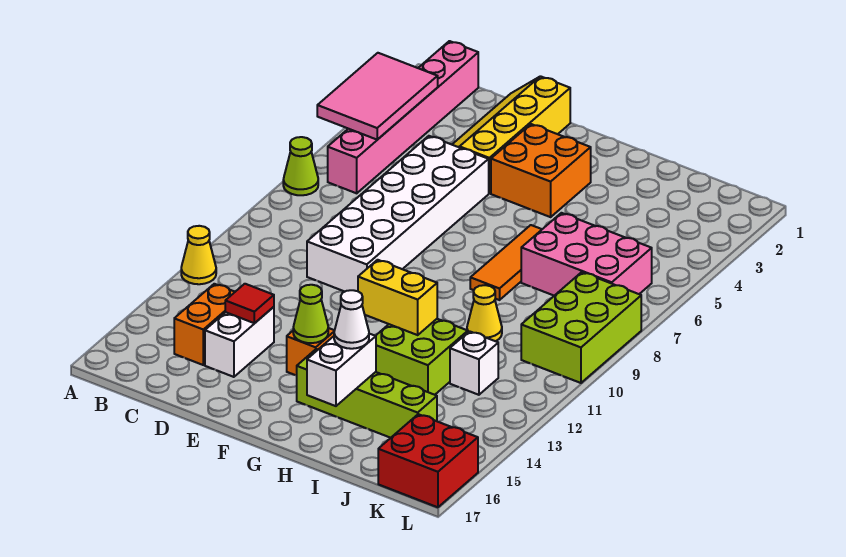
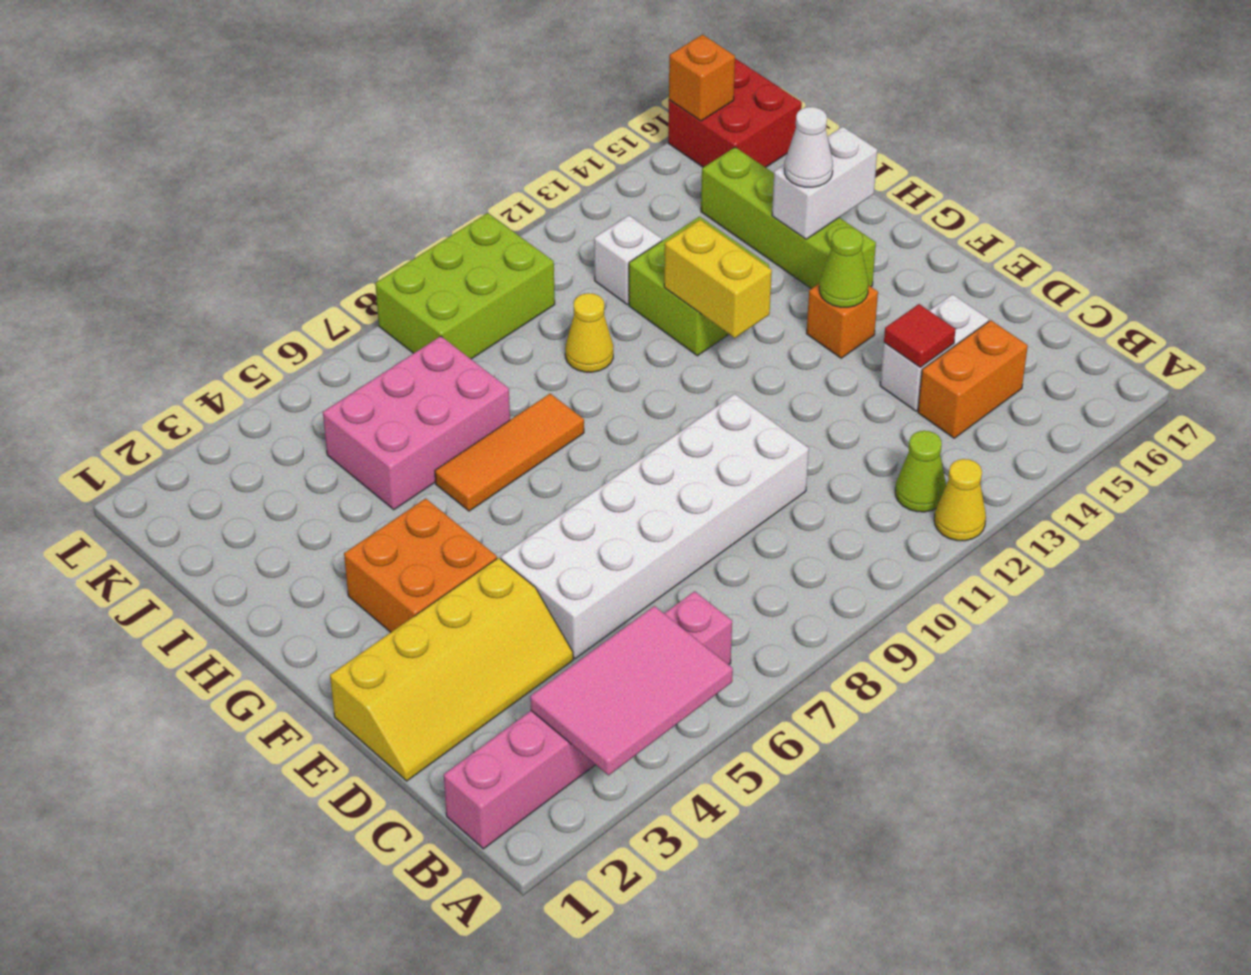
lime cone A7 level 1 -> lime cone B12 level 1
pink brick I6:K7 level 1 -> pink brick I5:J7 level 1
none -> orange brick L16 level 2

